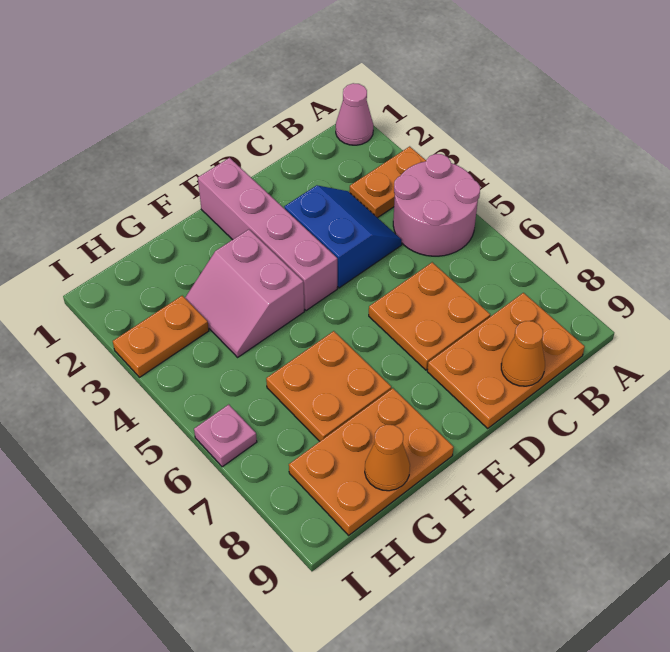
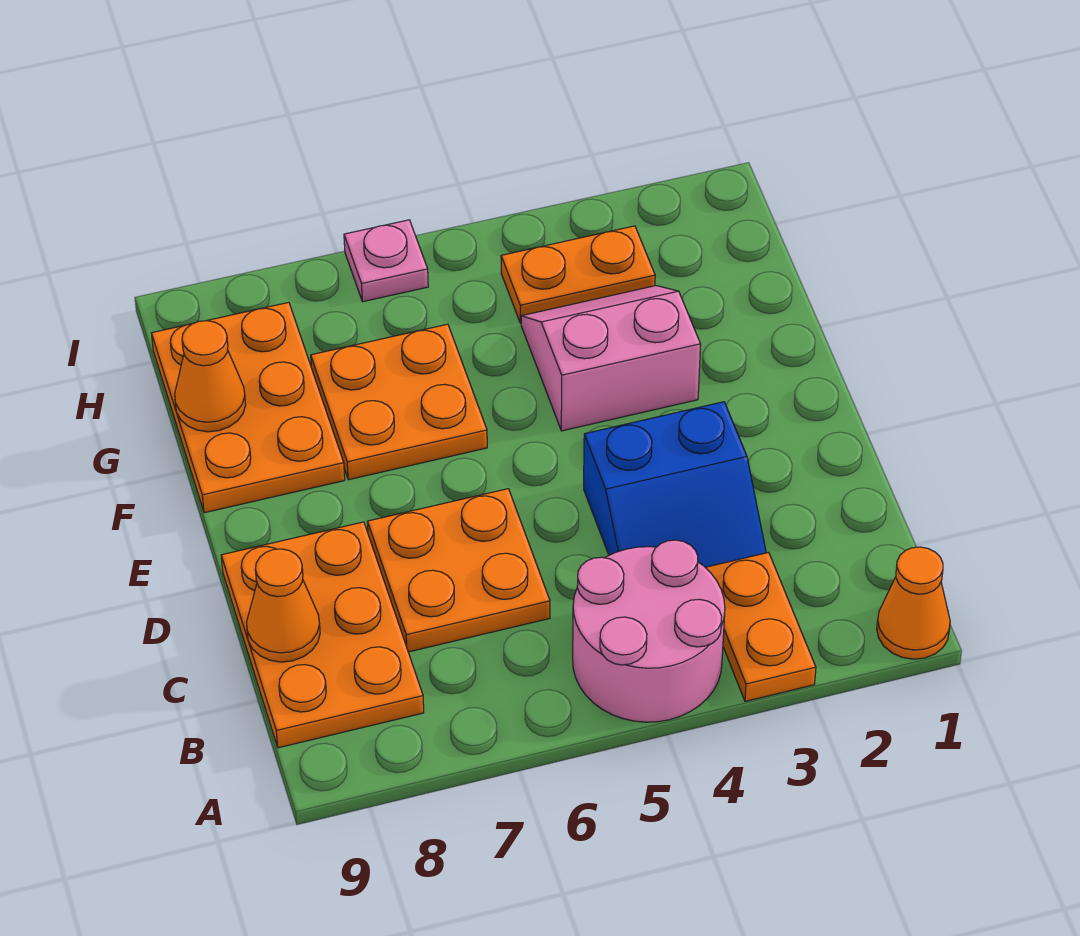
pink cone A1 level 1 -> orange cone A1 level 1
pink brick E1:E4 level 1 -> none
orange plate H3:I3 level 1 -> orange plate H3:H4 level 1

